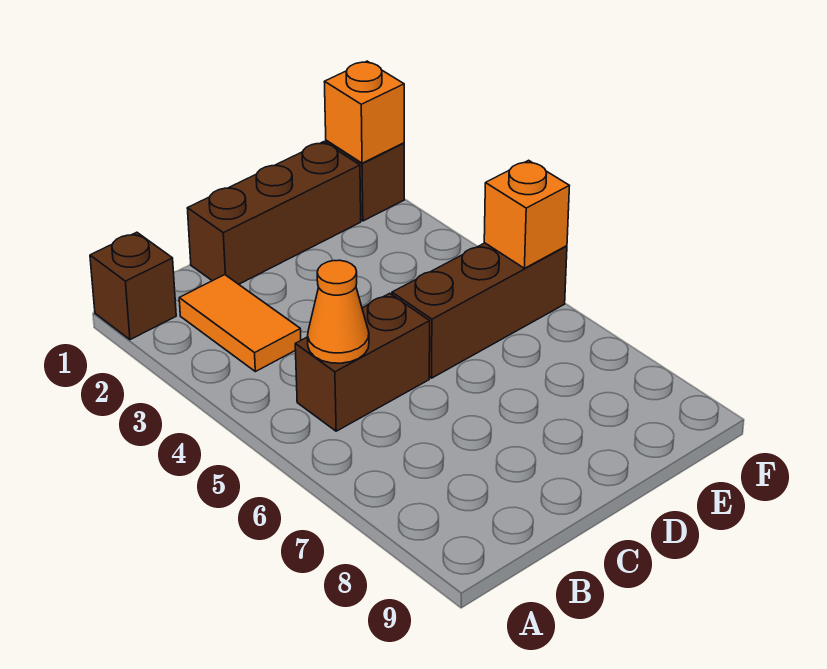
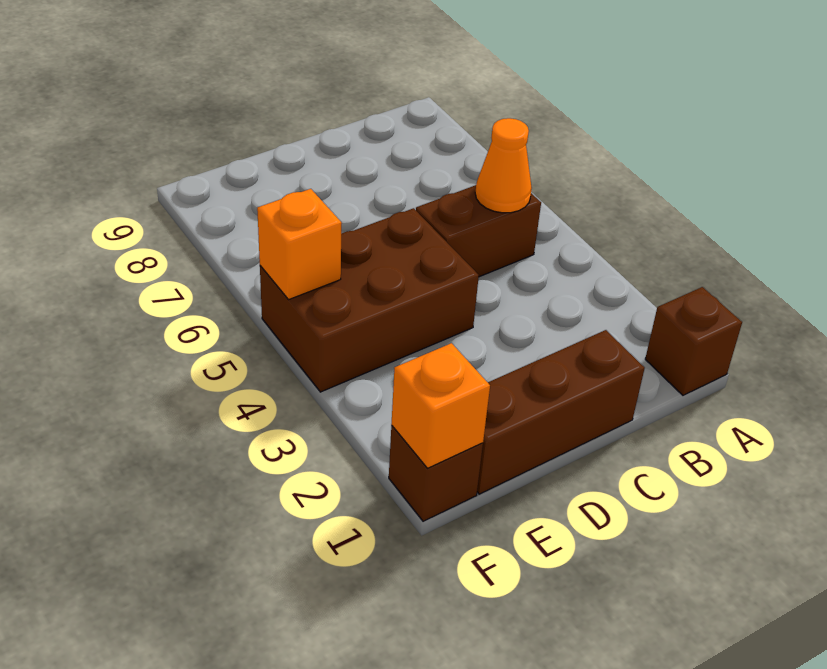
orange tile B2:B3 level 1 -> none
brown brick D5:F5 level 1 -> brown brick D4:F5 level 1

